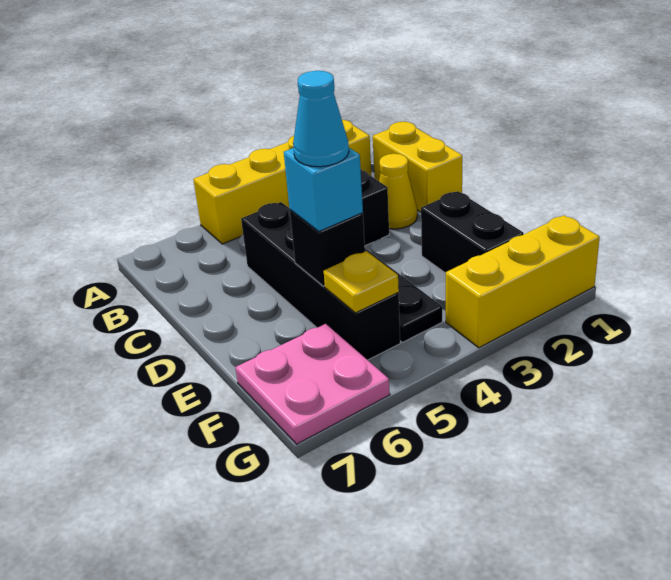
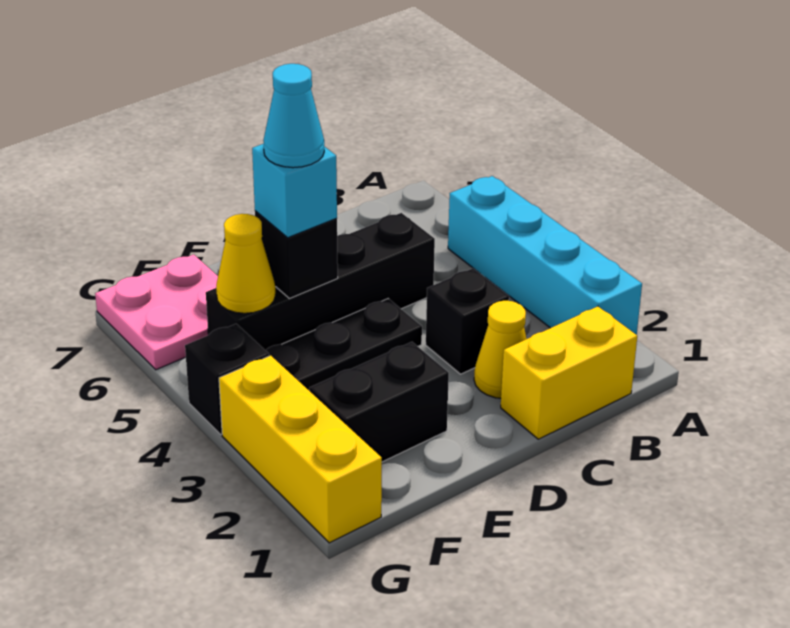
yellow brick A2:A5 level 1 -> cyan brick A2:A5 level 1
yellow plate F5 level 2 -> yellow cone F5 level 2
none -> black brick G4 level 1

